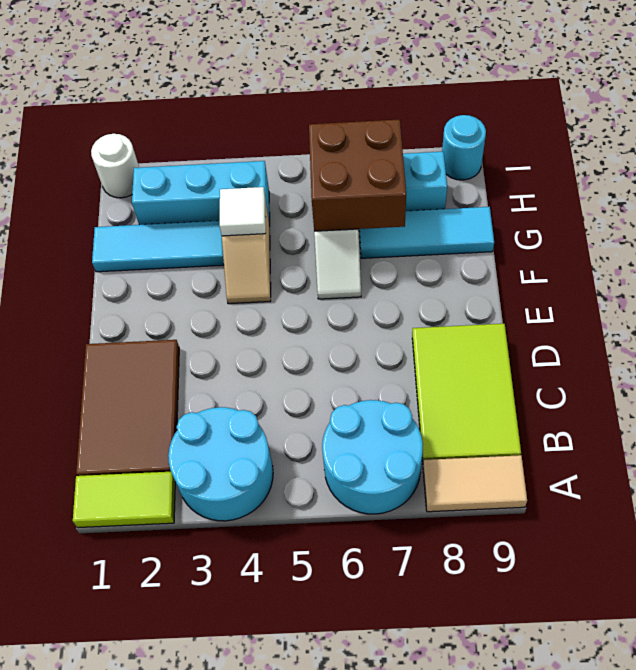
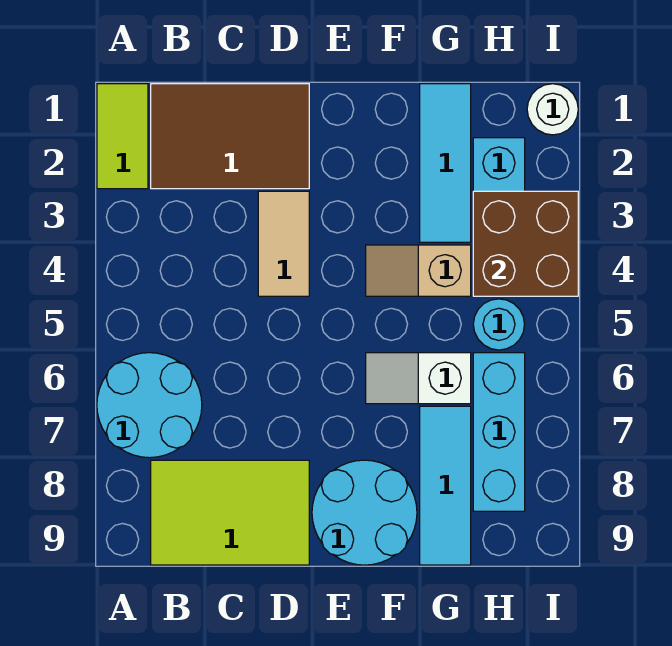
cyan round brick A3:B4 level 1 -> cyan round brick E8:F9 level 1
tan tile A8:A9 level 1 -> tan tile D3:D4 level 1
white tile G4 level 2 -> none
brown brick G6:H7 level 2 -> brown brick H3:I4 level 2
cyan round brick I9 level 1 -> cyan round brick H5 level 1

